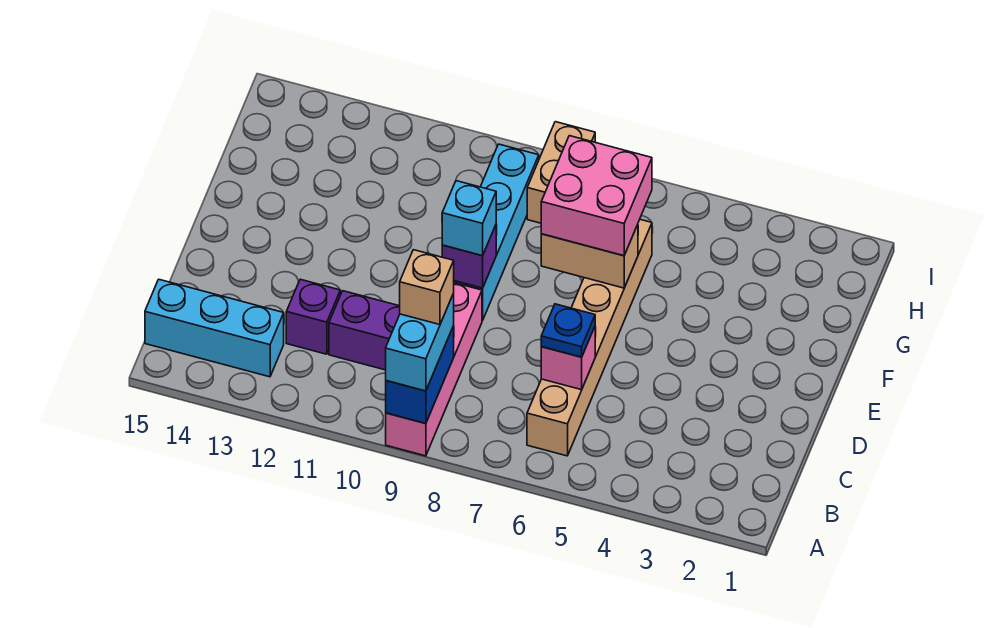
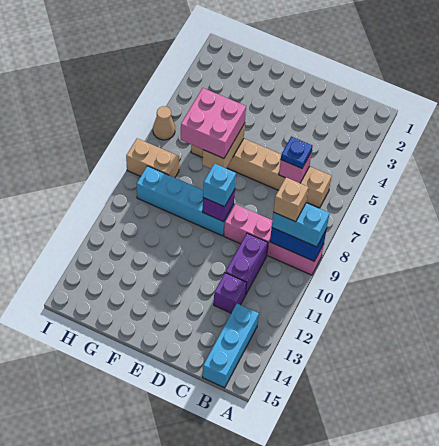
none -> tan cone I6 level 1

